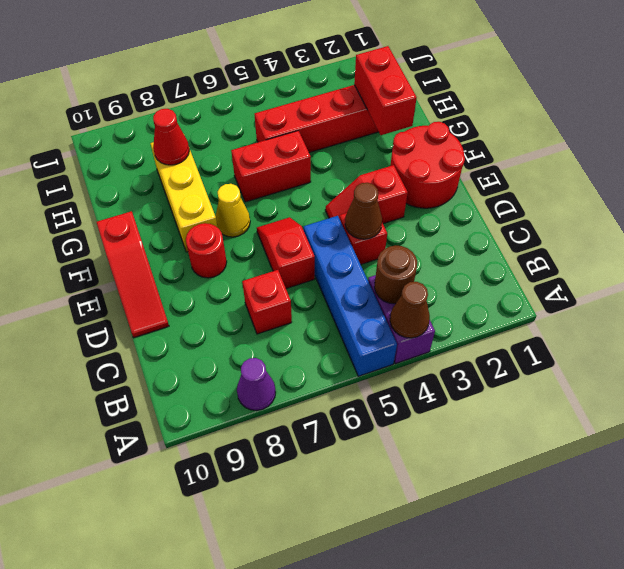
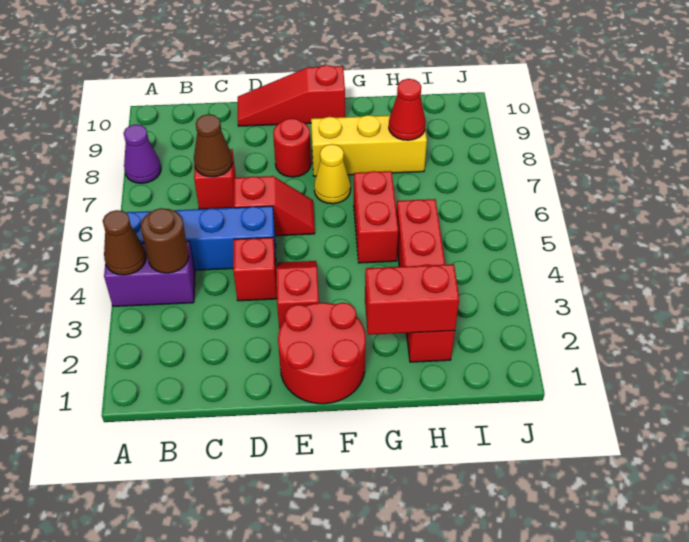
brown cone D4 level 2 -> brown cone C7 level 2

